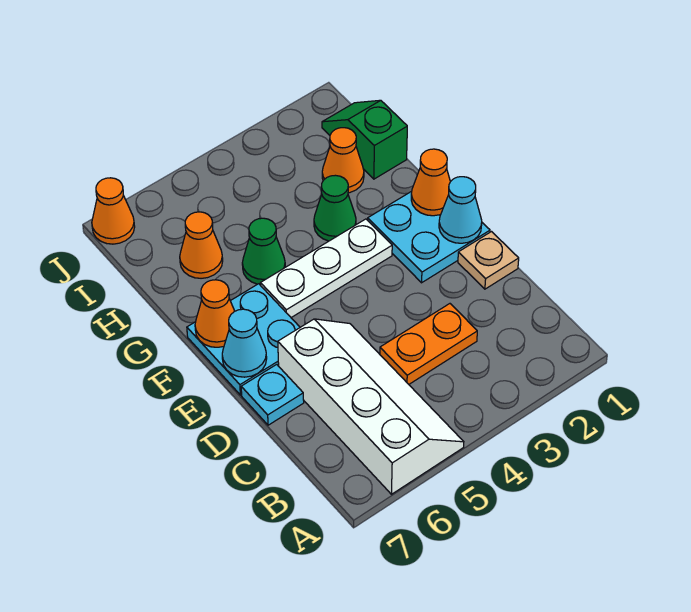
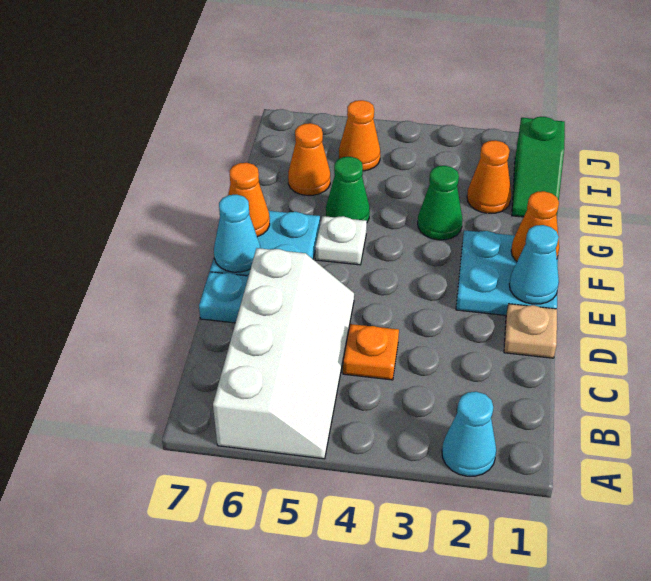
none -> cyan cone A2 level 1
orange plate C3:C4 level 1 -> orange plate C4 level 1
white plate F3:F5 level 1 -> white plate F5 level 1
green slope H1:I1 level 1 top H -> green slope H1:I1 level 1 top I
orange cone J7 level 1 -> orange cone I5 level 1

